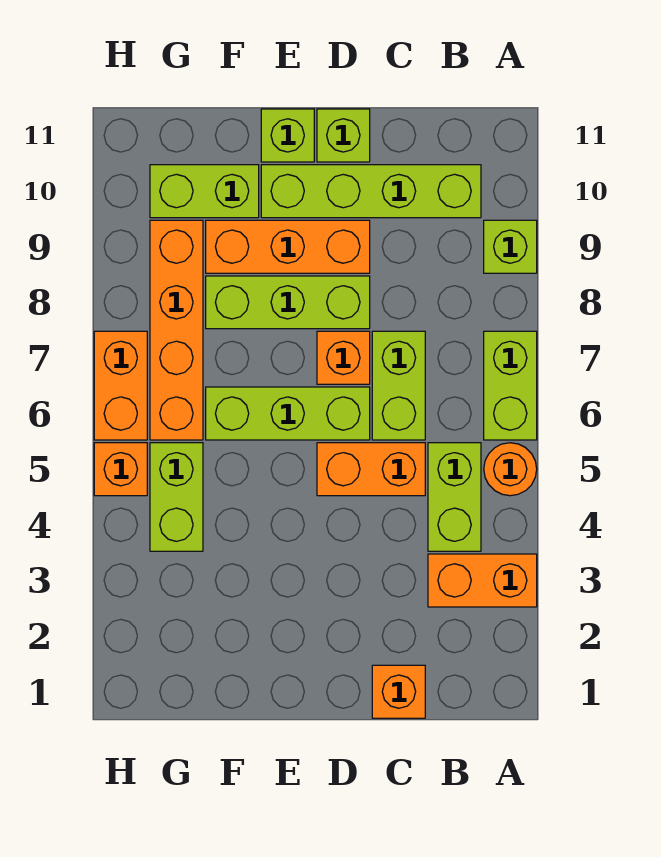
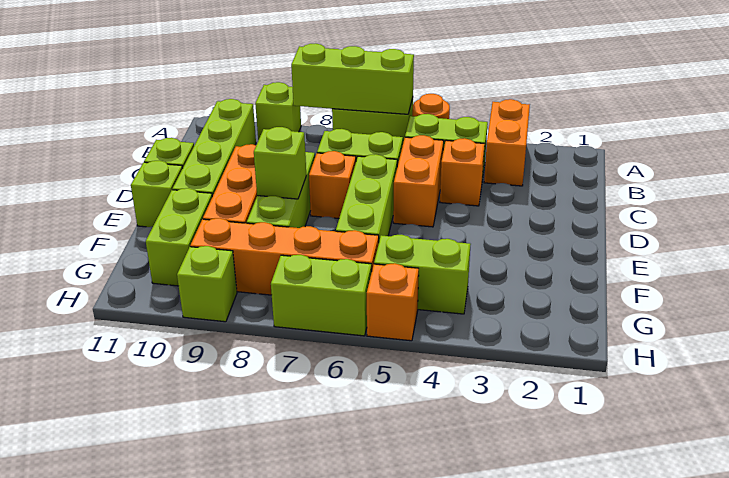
none -> lime brick A6:A8 level 2
orange brick C1 level 1 -> orange brick C4 level 1
none -> lime brick E8 level 2
orange brick H6:H7 level 1 -> lime brick H6:H7 level 1
none -> lime brick H9 level 1

